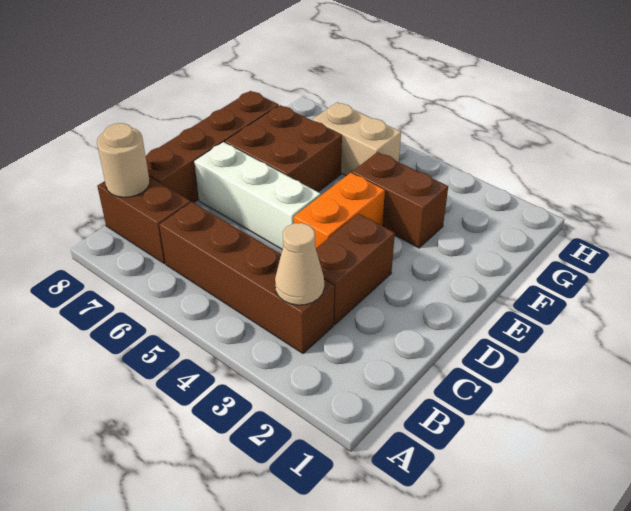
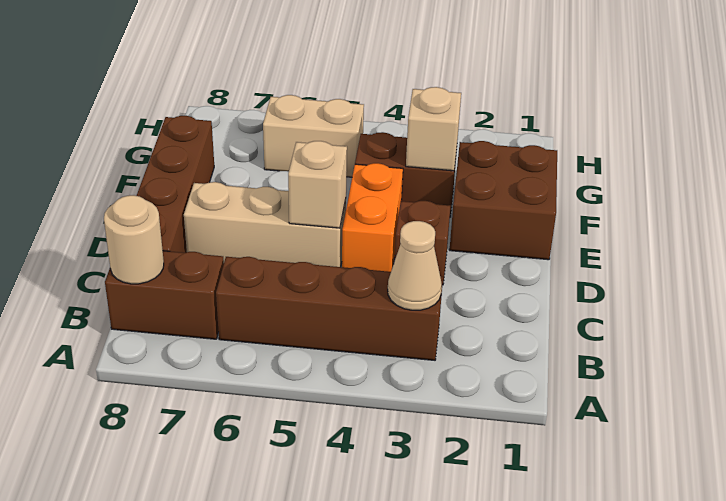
brown brick C3:D3 level 1 -> brown brick D3 level 1
white brick D5:D7 level 1 -> tan brick D5:D7 level 1
none -> tan brick D5 level 2
brown brick E6:F7 level 1 -> brown brick E1:F2 level 1
none -> tan brick F3 level 2

